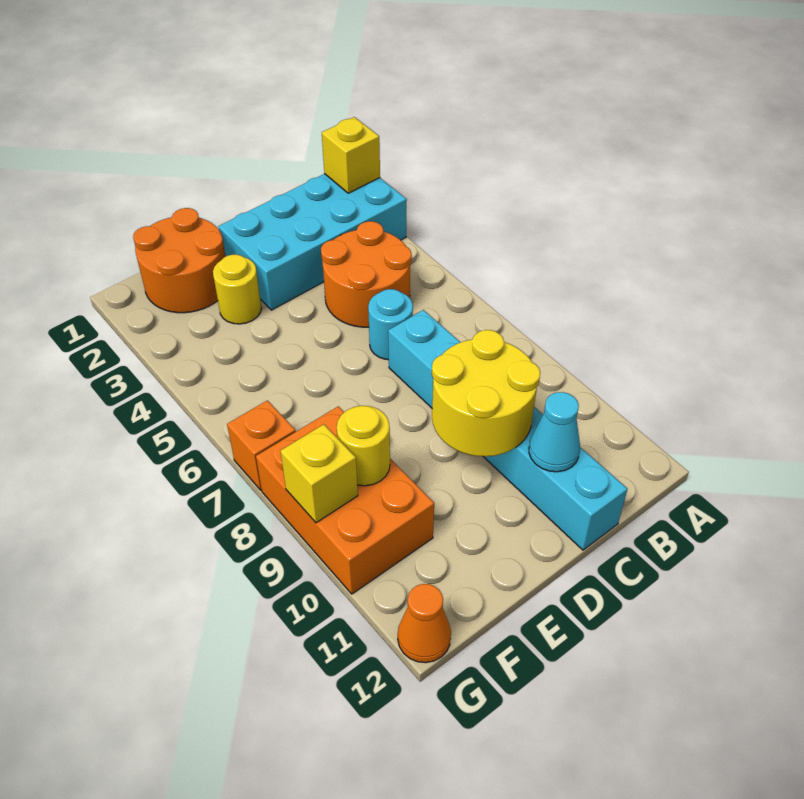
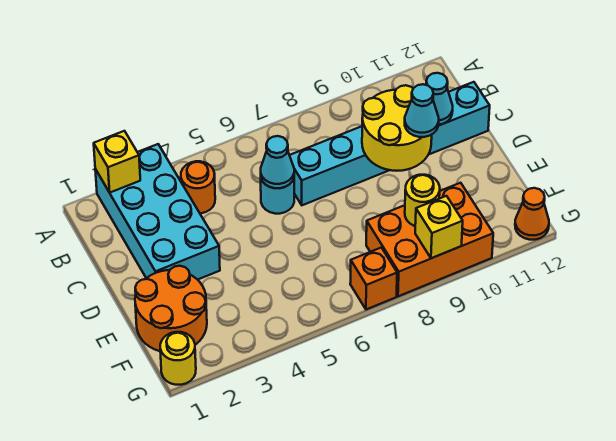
orange round brick B4:C5 level 1 -> orange round brick B4 level 1
none -> cyan cone C6 level 2
none -> cyan cone D10 level 3
yellow round brick E3 level 1 -> yellow round brick G1 level 1

